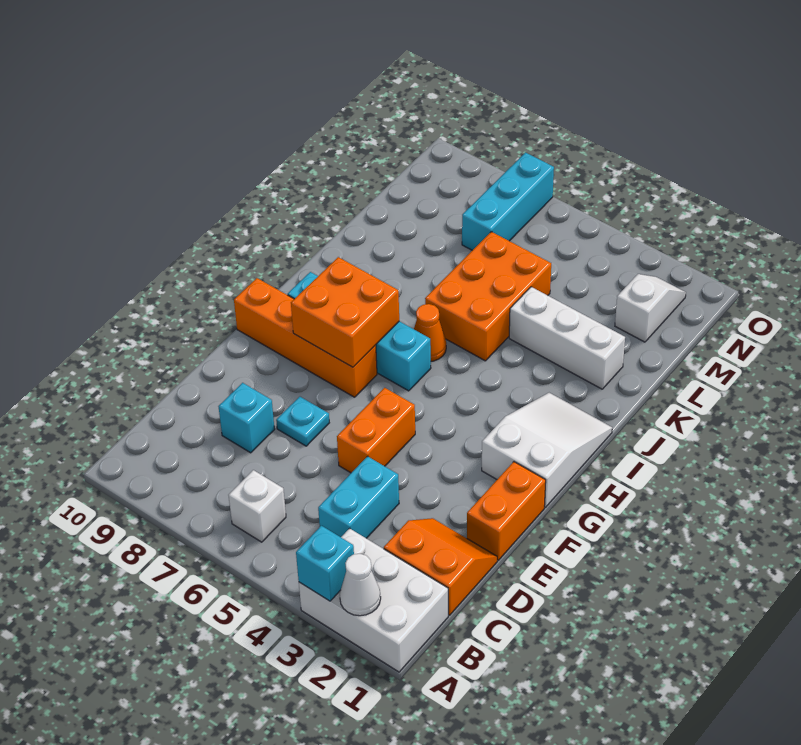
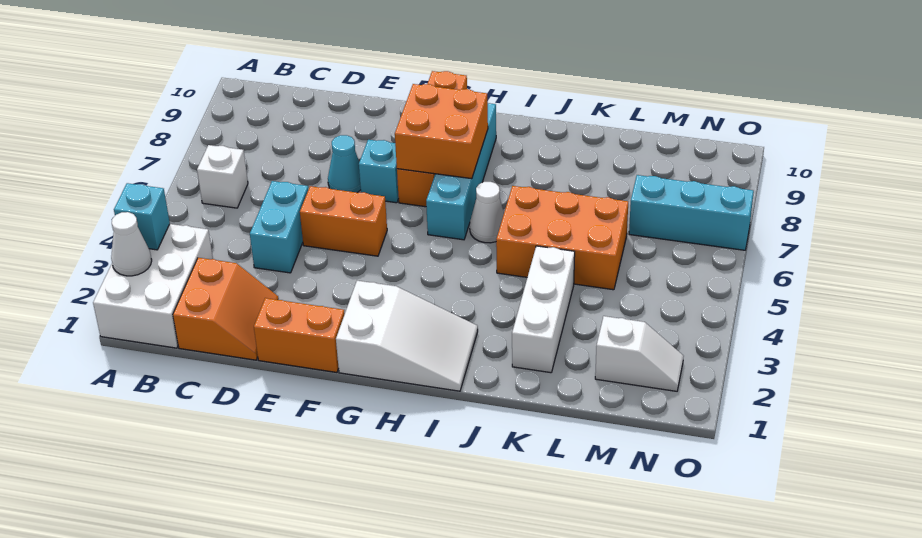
cyan brick C4:D4 level 1 -> cyan brick D4:D5 level 1
cyan brick D8 level 1 -> cyan brick F7 level 1
cyan plate E7 level 1 -> cyan cone E7 level 1
orange cone I6 level 1 -> white cone I6 level 1

